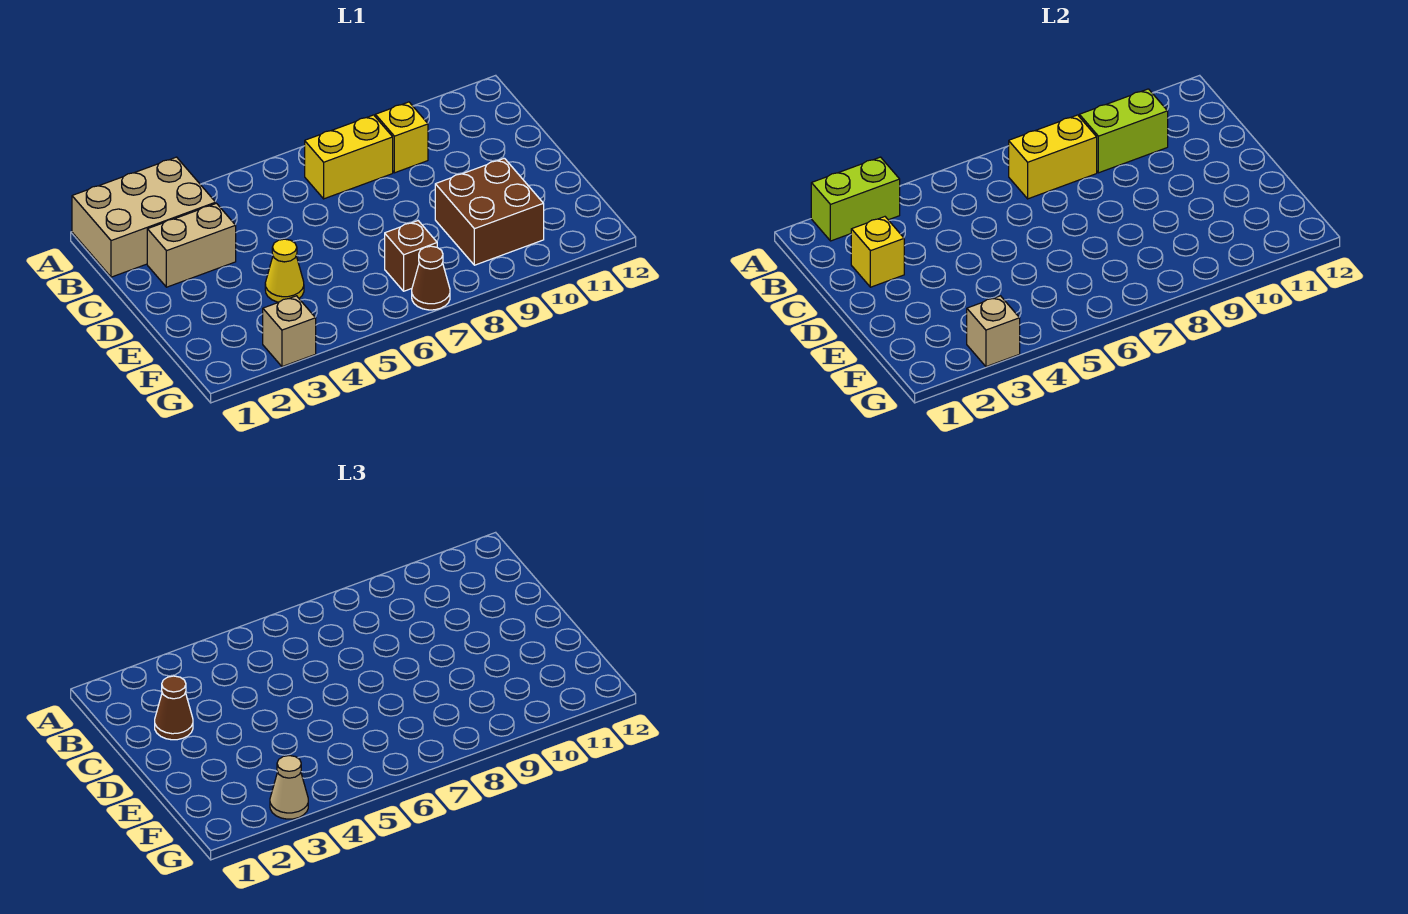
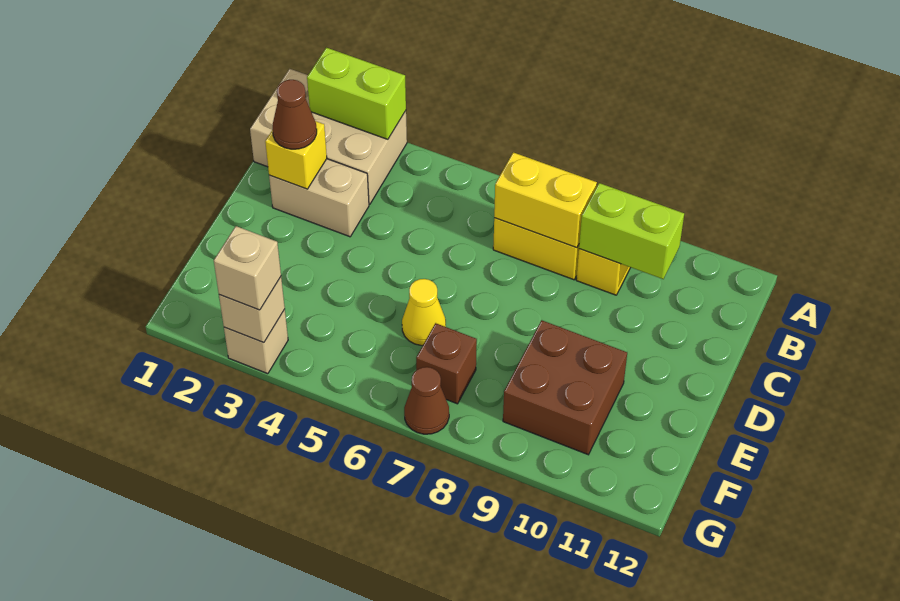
yellow cone E4 level 1 -> yellow cone E6 level 1
tan cone G3 level 3 -> tan brick G3 level 3

